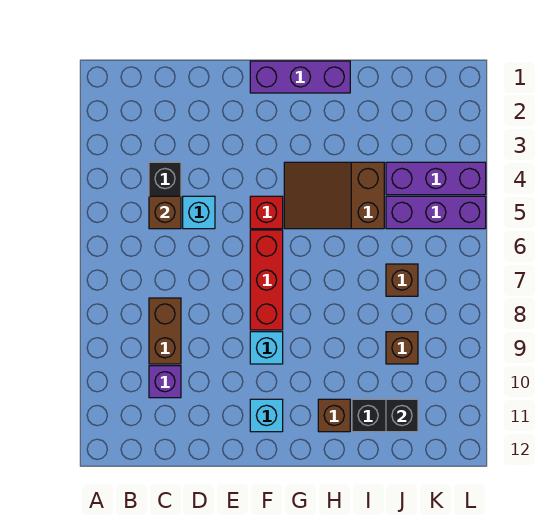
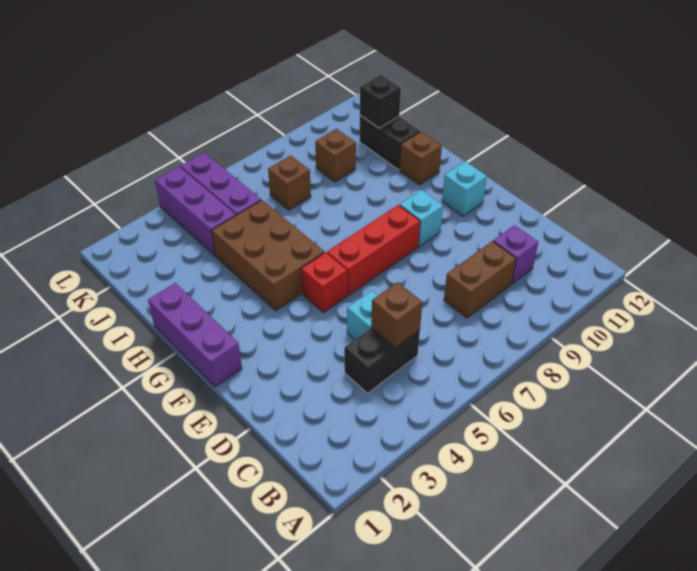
brown slope G4:I5 level 1 top I -> brown brick G4:I5 level 1

